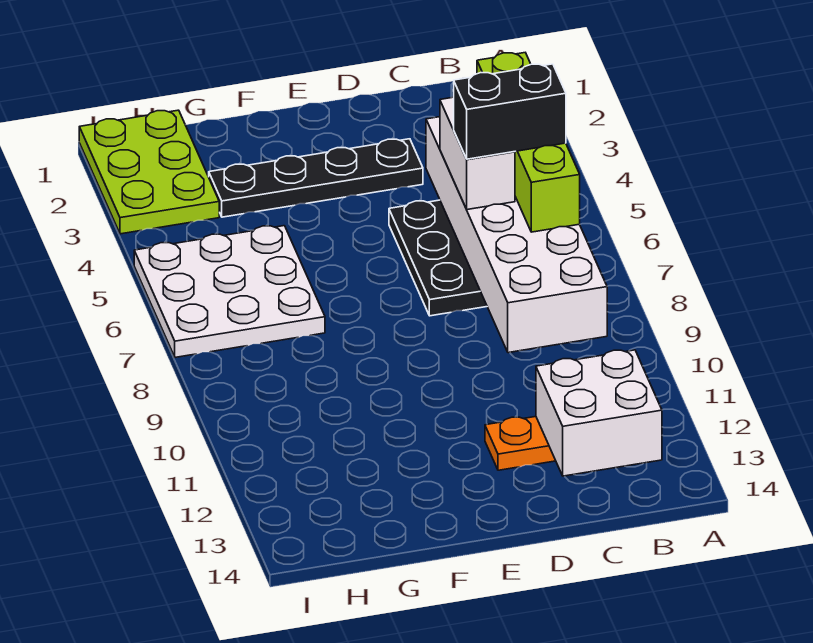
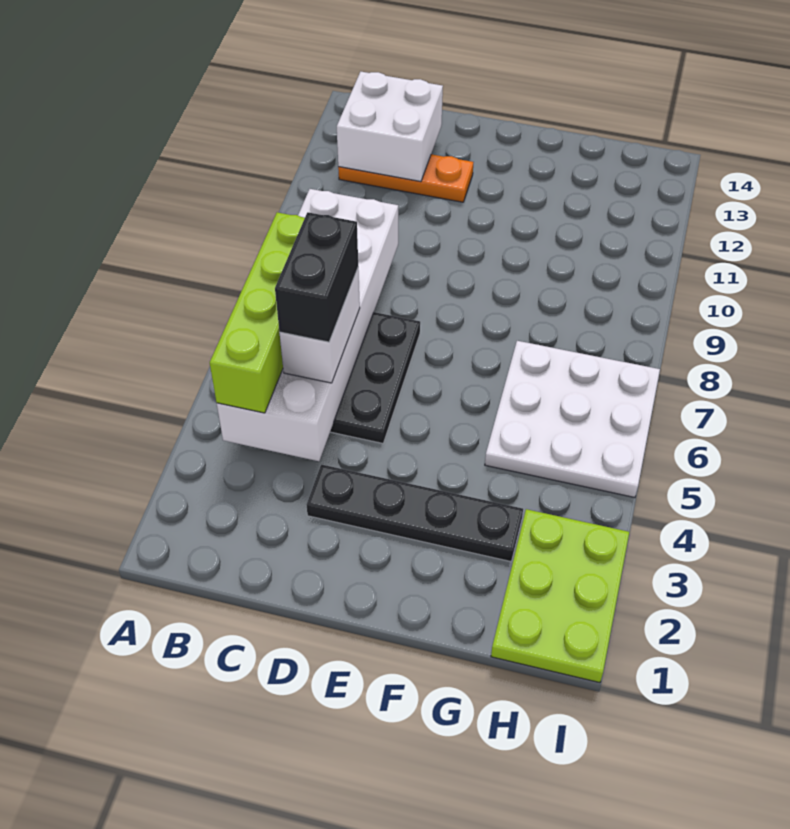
black brick B6:C6 level 4 -> black brick C5:C6 level 4

